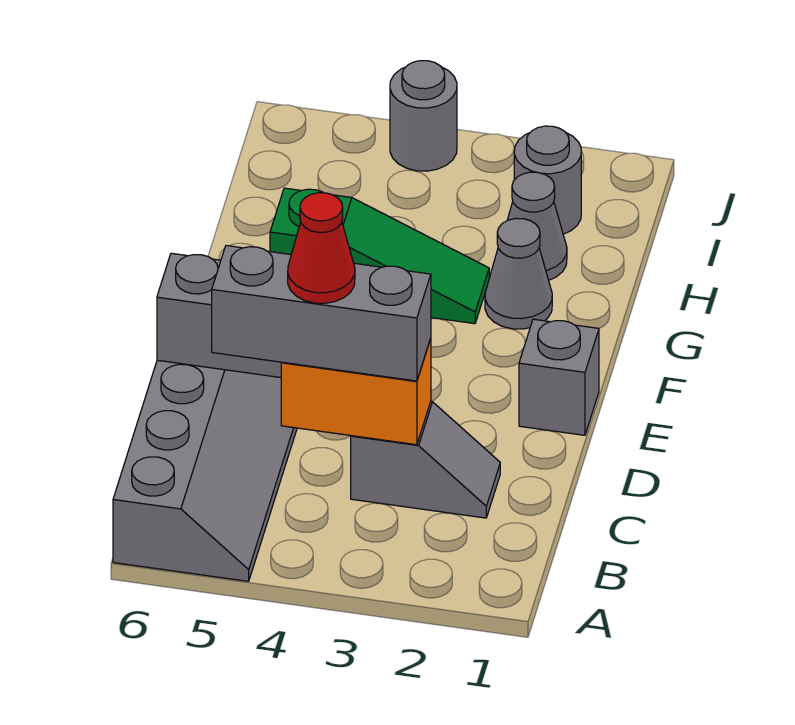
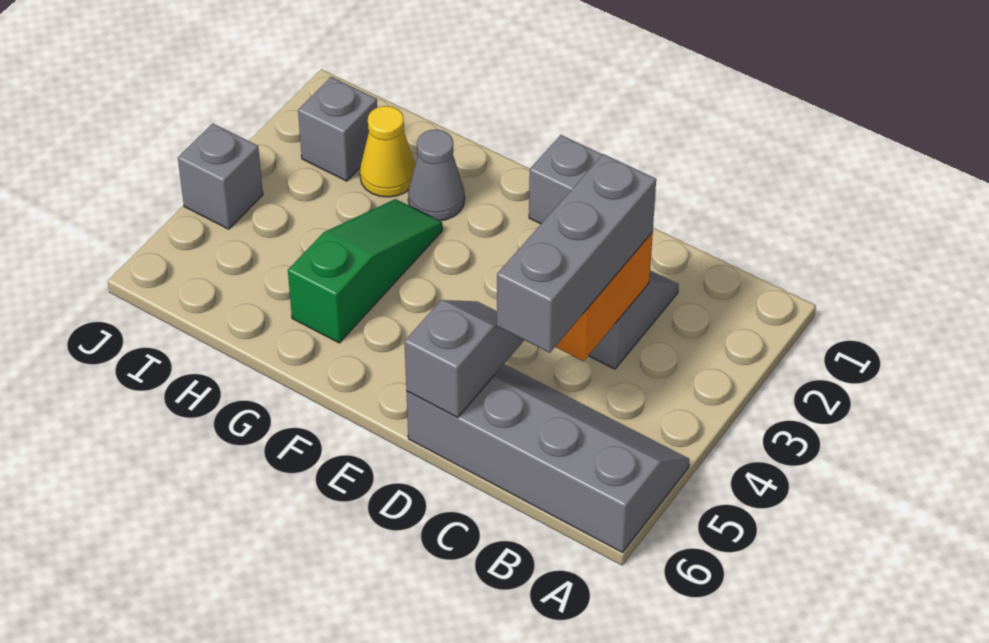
red cone C4 level 4 -> none
grey cone H2 level 1 -> yellow cone H2 level 1
grey round brick I2 level 1 -> grey brick I2 level 1
grey round brick J4 level 1 -> grey brick J4 level 1

